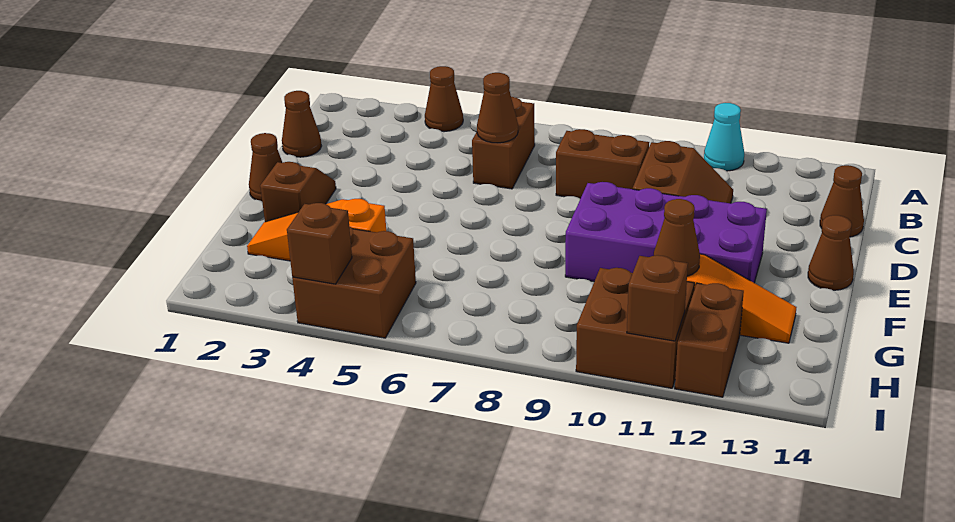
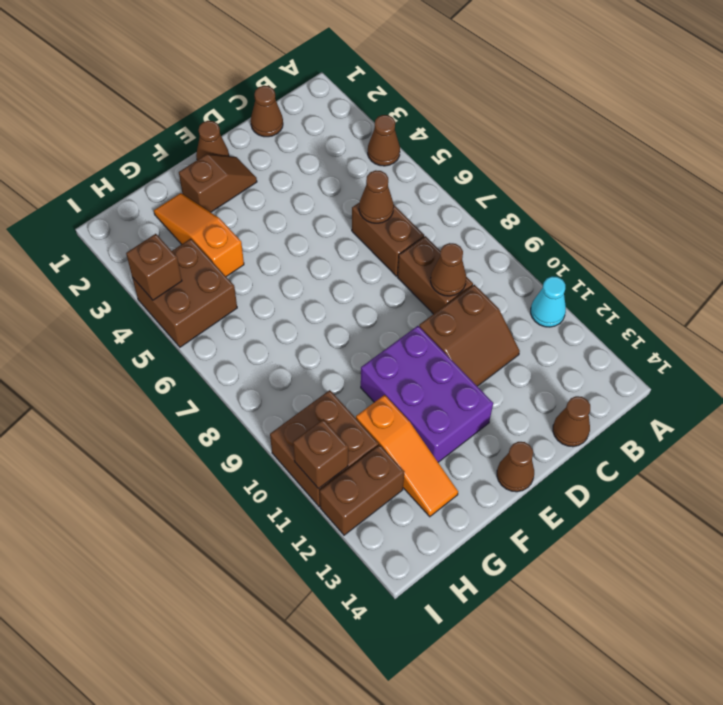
brown brick B6:C6 level 1 -> brown brick C6:C7 level 1
purple brick E9:F12 level 1 -> purple brick E10:F12 level 1
brown cone G11 level 2 -> brown cone C9 level 2

